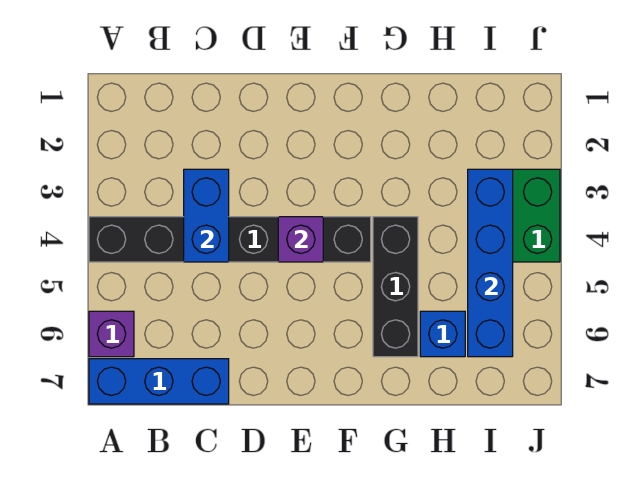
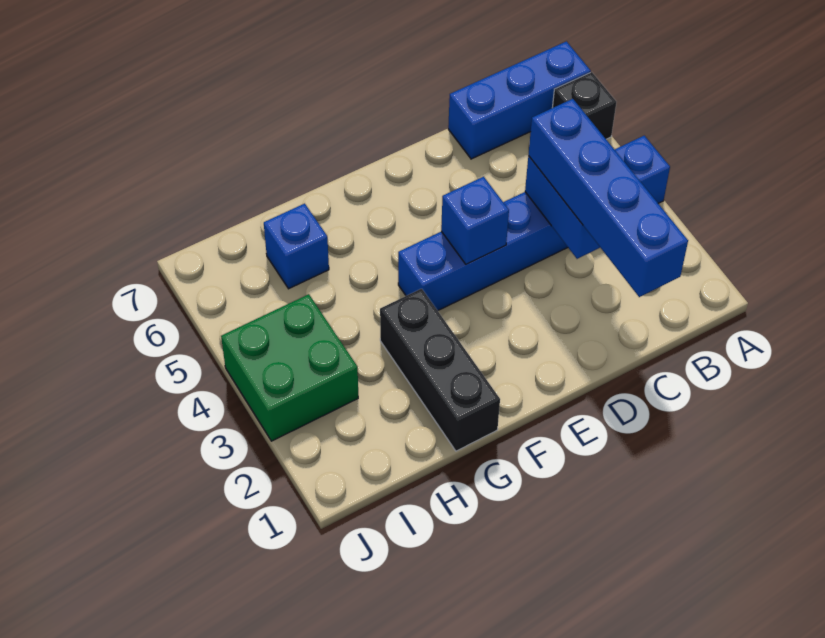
black brick A4:F4 level 1 -> blue brick A4:F4 level 1
purple brick A6 level 1 -> black brick A6 level 1
purple brick E4 level 2 -> blue brick E4 level 2
black brick G4:G6 level 1 -> black brick G1:G3 level 1
blue brick I3:I6 level 2 -> blue brick C1:C4 level 3

